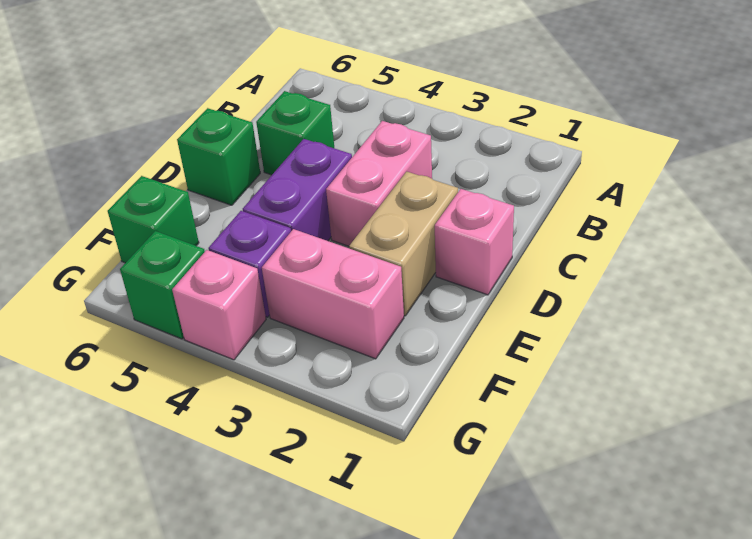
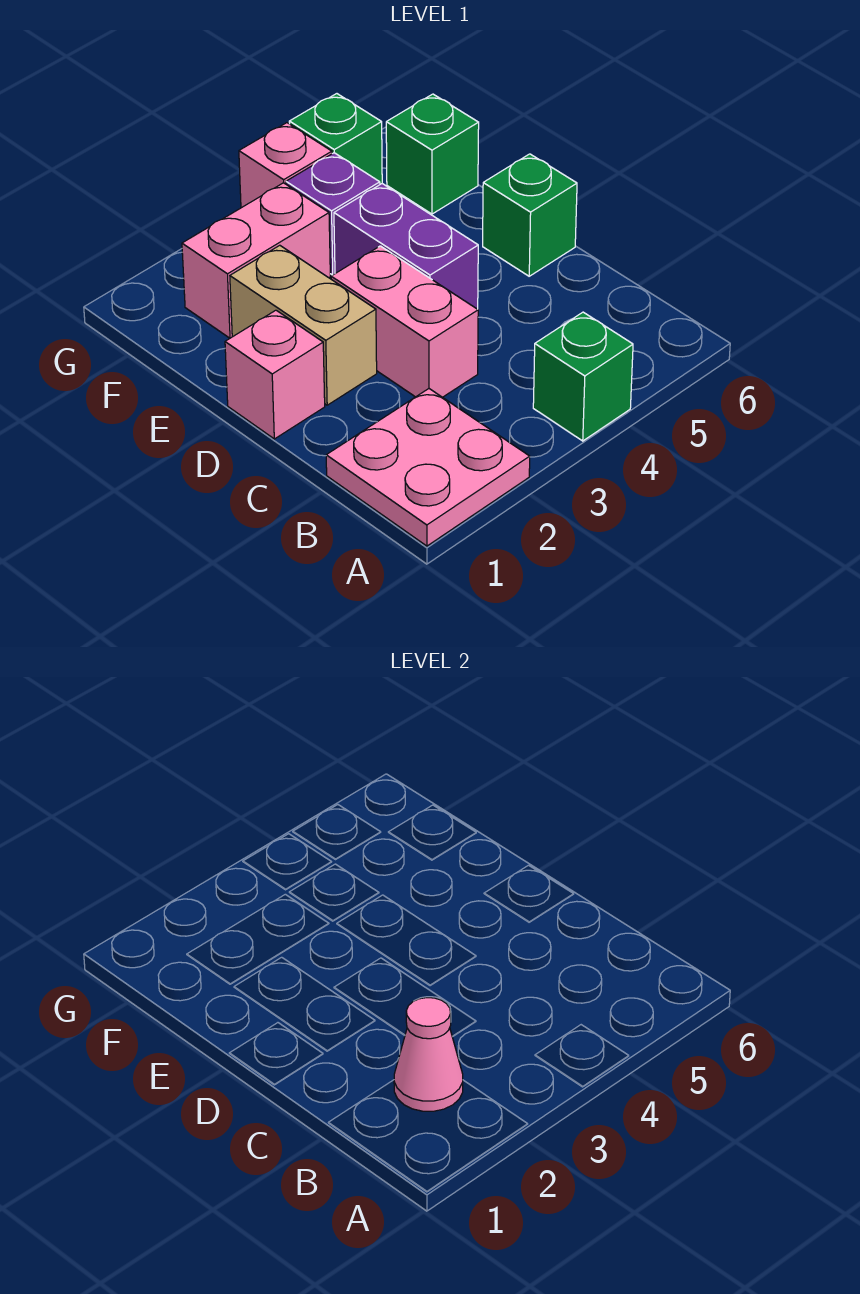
none -> pink plate A1:B2 level 1
none -> pink cone B2 level 2
green brick C5 level 1 -> green brick A4 level 1

